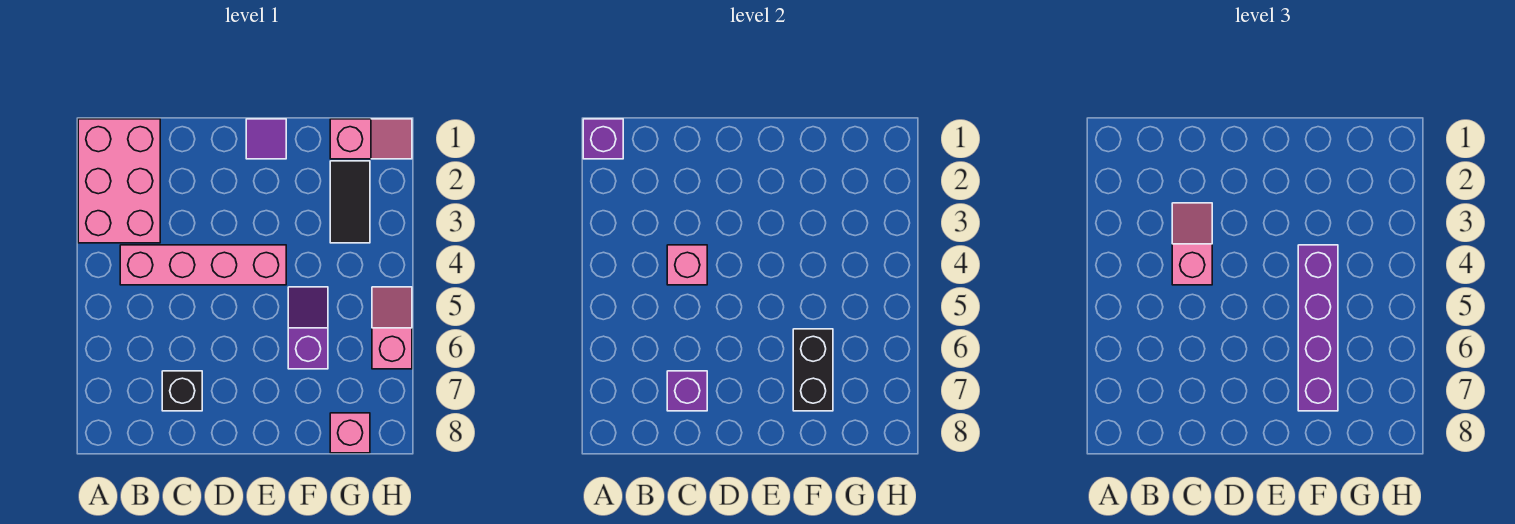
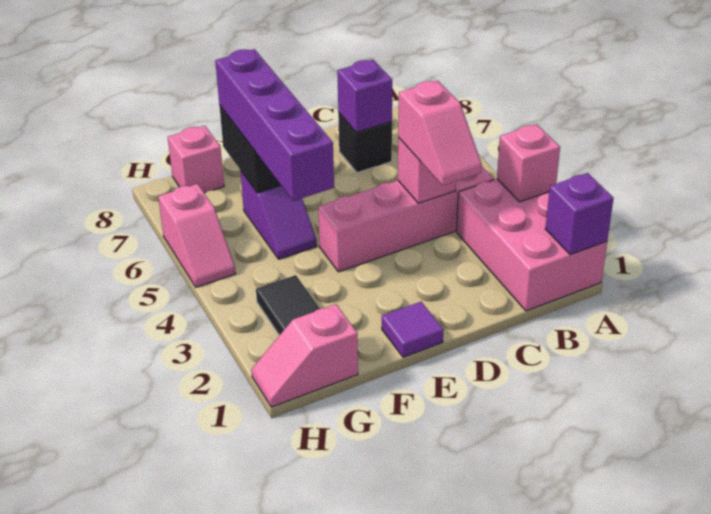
none -> pink brick A3 level 2

